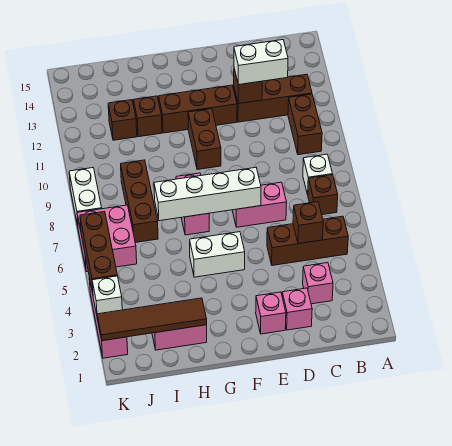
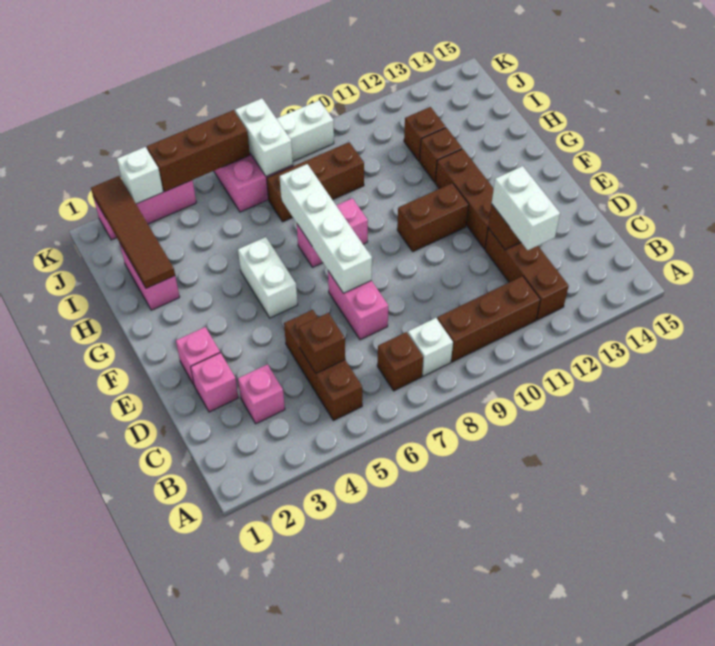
brown brick B10:B11 level 1 -> brown brick B9:B11 level 1
none -> white brick J7:K7 level 2

